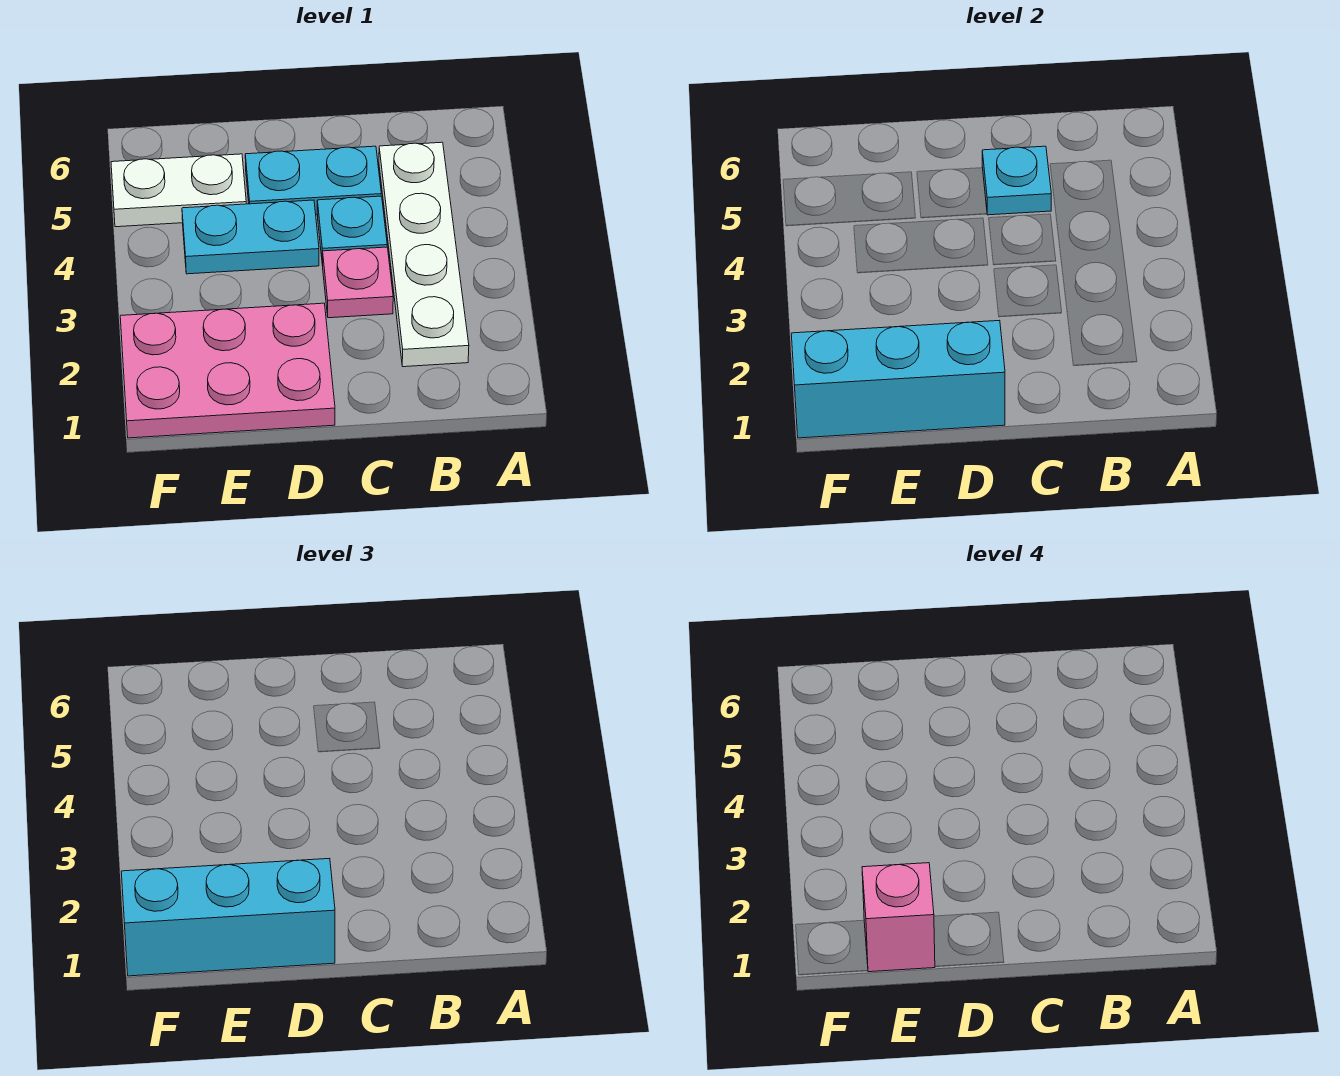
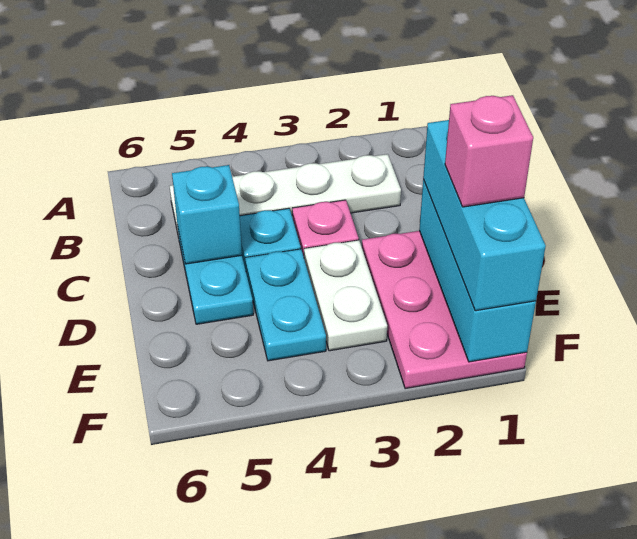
cyan plate C5 level 2 -> cyan brick C5 level 2
white plate E5:F5 level 1 -> white plate D3:E3 level 1

